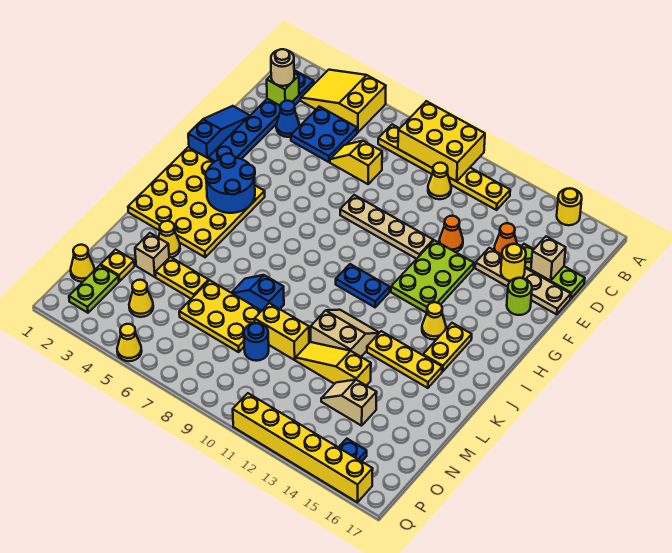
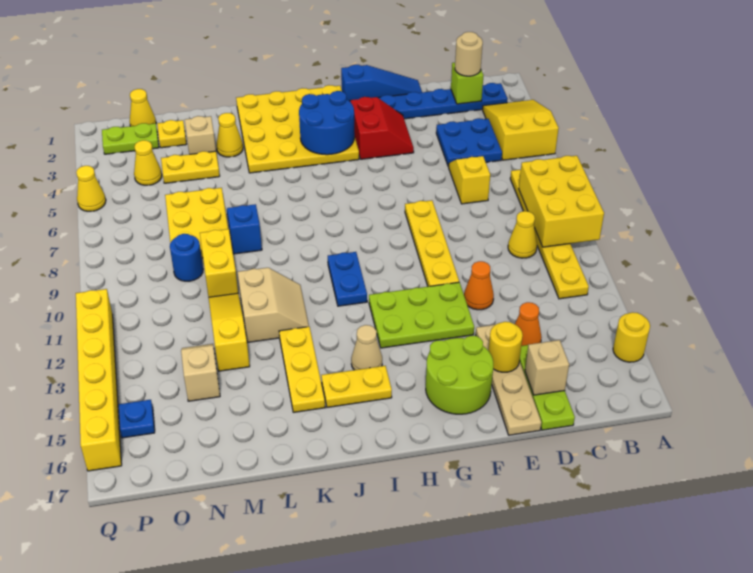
blue cone D3 level 1 -> none
none -> red slope F3:G4 level 1 top G
tan plate F8:F11 level 1 -> yellow plate F8:F11 level 1
lime round brick F16 level 1 -> lime round brick F15:G16 level 1
yellow cone I14 level 1 -> tan cone I14 level 1
yellow plate M4:M5 level 1 -> yellow plate M4:N4 level 1

